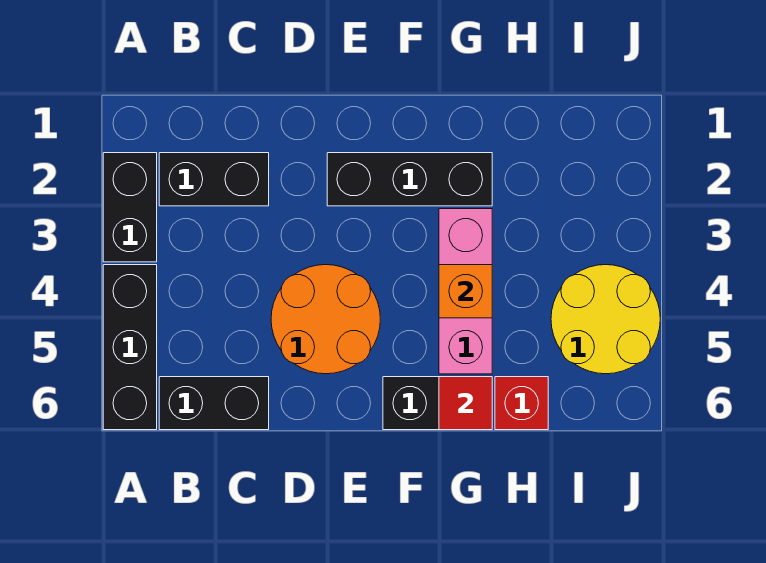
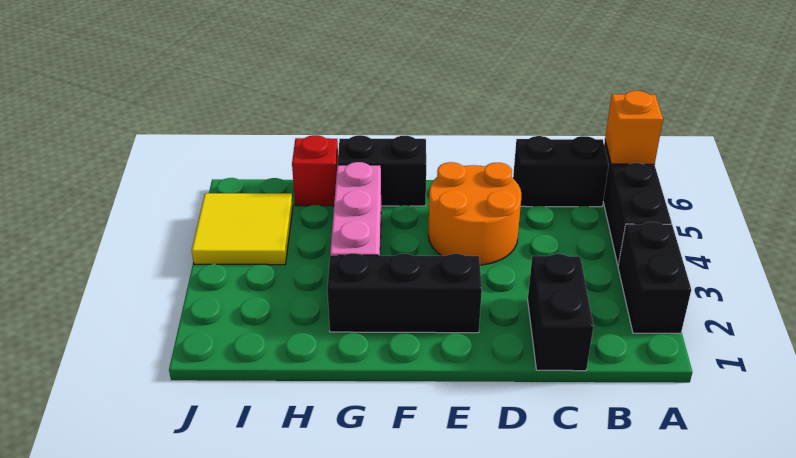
black brick B2:C2 level 1 -> black brick C1:C2 level 1
orange brick G4 level 2 -> orange brick A6 level 2
red tile G6 level 2 -> none
yellow round brick I4:J5 level 1 -> yellow tile I4:J5 level 1

